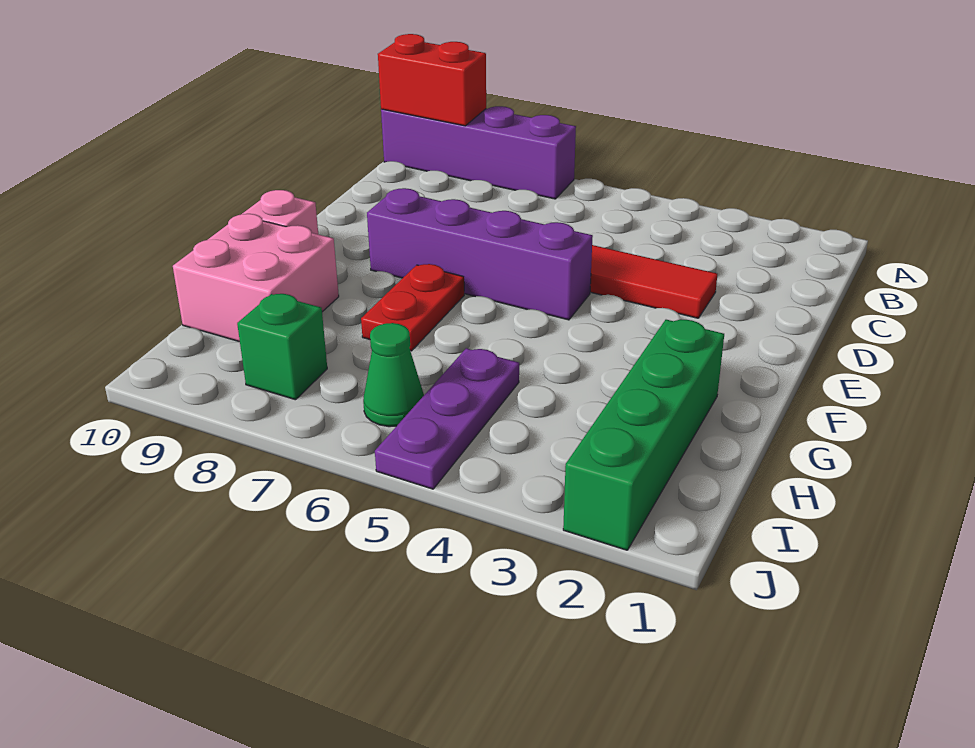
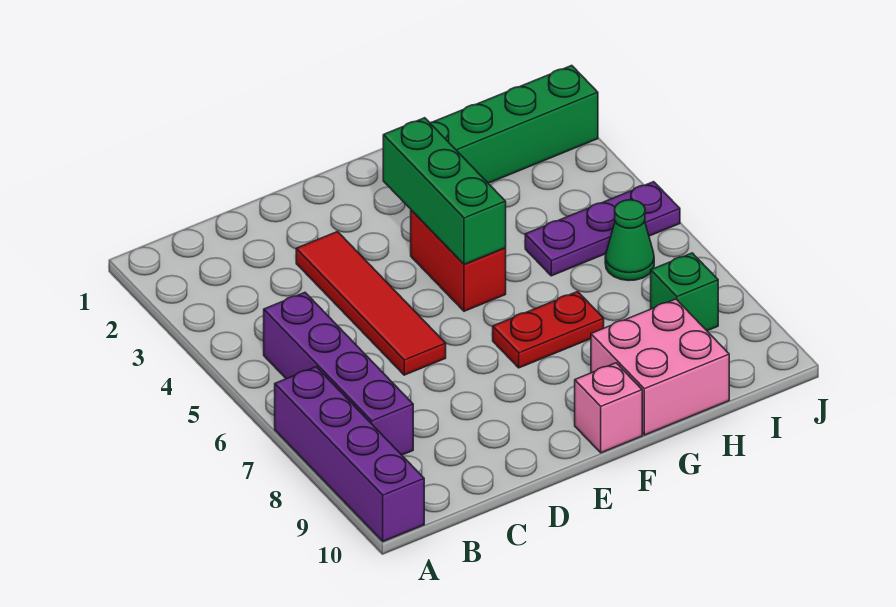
red brick A9:A10 level 2 -> red brick F4:F5 level 1
purple brick E5:E8 level 1 -> purple brick B5:B8 level 1
none -> green brick F3:F5 level 2

